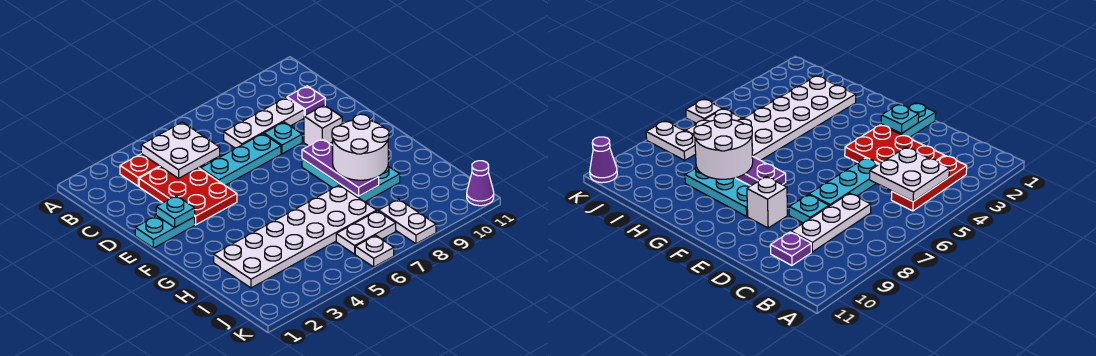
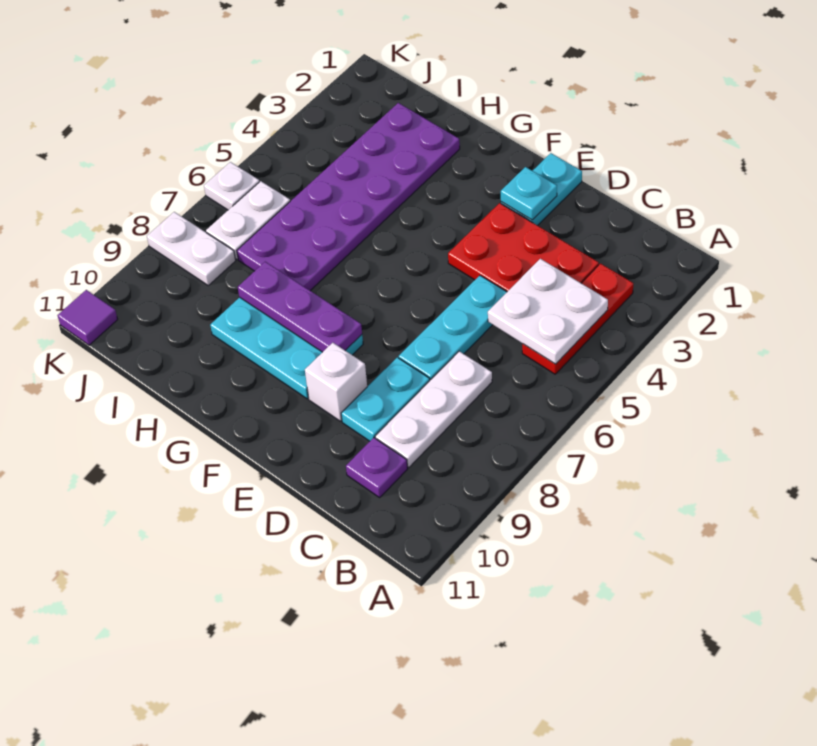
cyan plate D8 level 1 -> cyan plate D8:D9 level 1
white round brick G8:H9 level 3 -> none
white plate H2:I7 level 1 -> purple plate H2:I7 level 1
purple cone K11 level 1 -> purple tile K11 level 1

